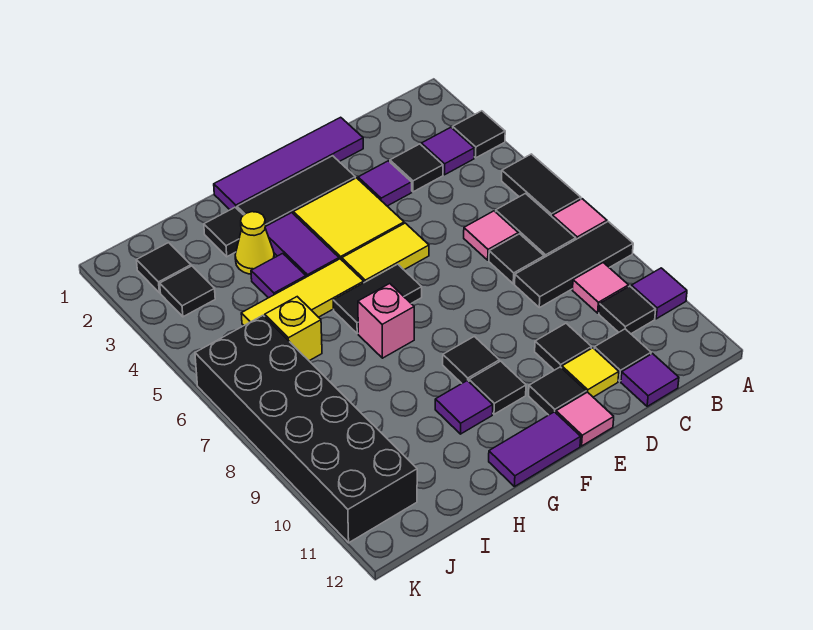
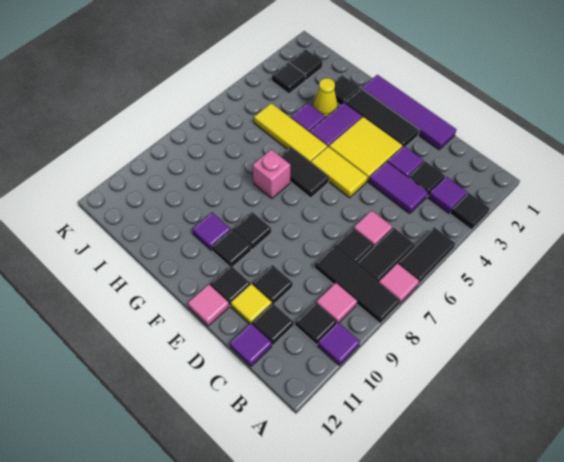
purple tile F12:G12 level 1 -> purple tile C4:D4 level 1
yellow brick I6 level 1 -> none
black brick J6:K11 level 1 -> none

